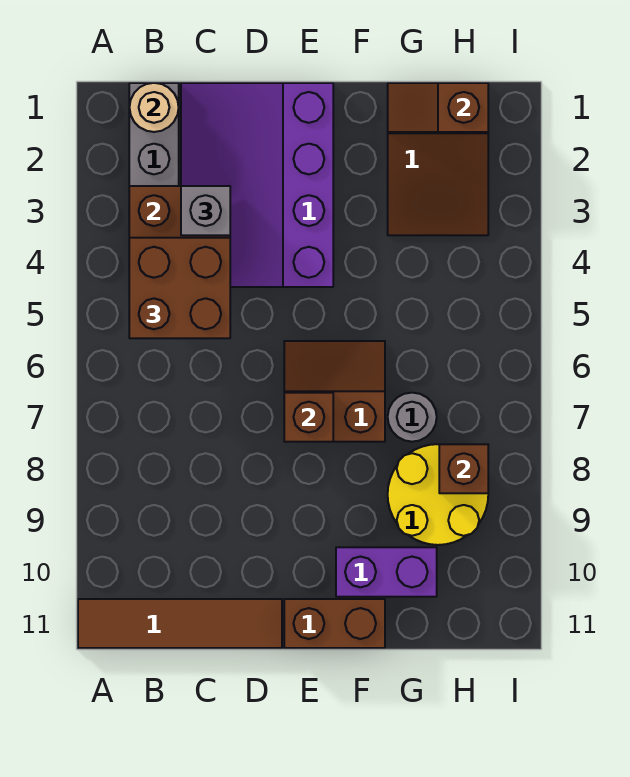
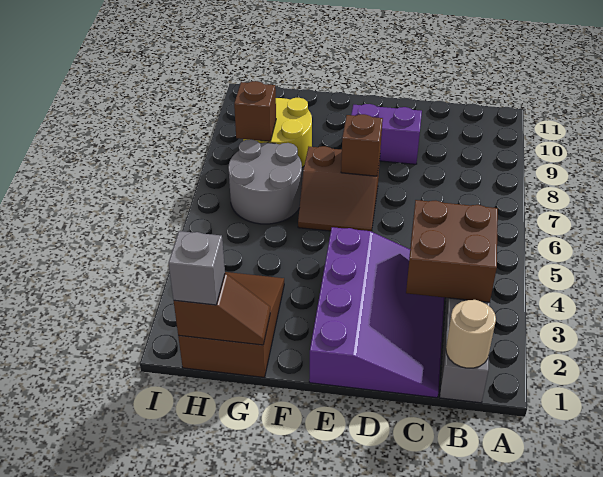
brown tile A11:D11 level 1 -> none
brown brick B4:C5 level 3 -> none
grey brick C3 level 3 -> grey brick H1 level 3
brown brick E11:F11 level 1 -> none
purple brick F10:G10 level 1 -> purple brick D9:E9 level 1
grey round brick G7 level 1 -> grey round brick G6:H7 level 1

